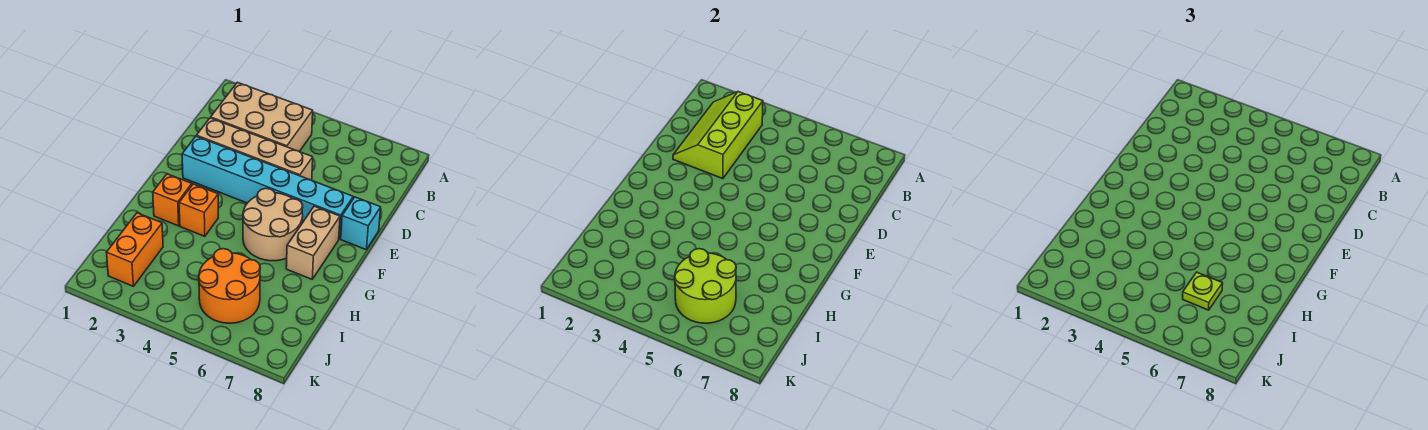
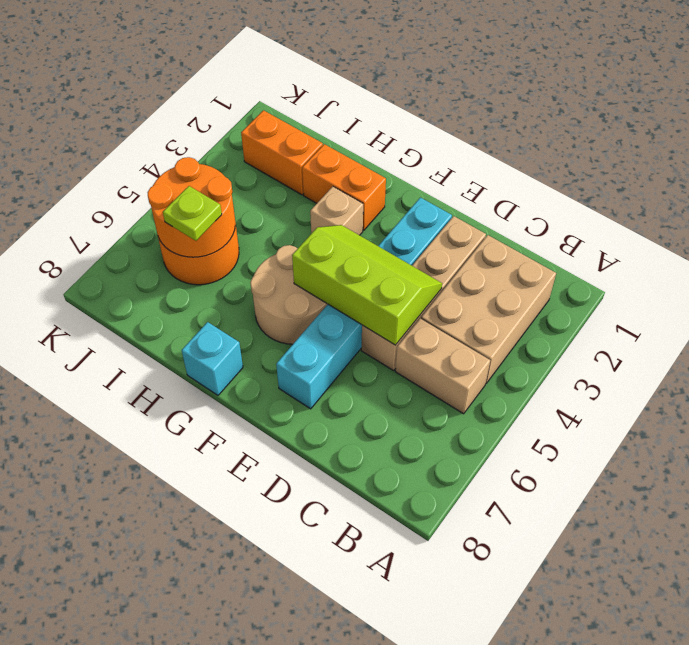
lime slope B2:D3 level 2 top 3 -> lime slope D4:F5 level 2 top 5
cyan brick E8 level 1 -> cyan brick G8 level 1
tan brick F7:G7 level 1 -> tan brick B5:C5 level 1
orange brick G2 level 1 -> orange brick G2:H2 level 1
orange brick G3 level 1 -> tan brick G3 level 1
lime round brick I5:J6 level 2 -> orange round brick I5:J6 level 2

